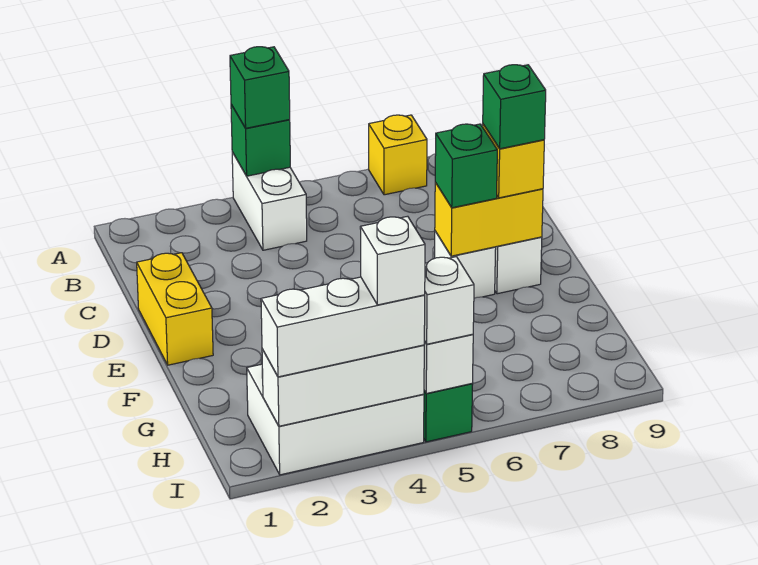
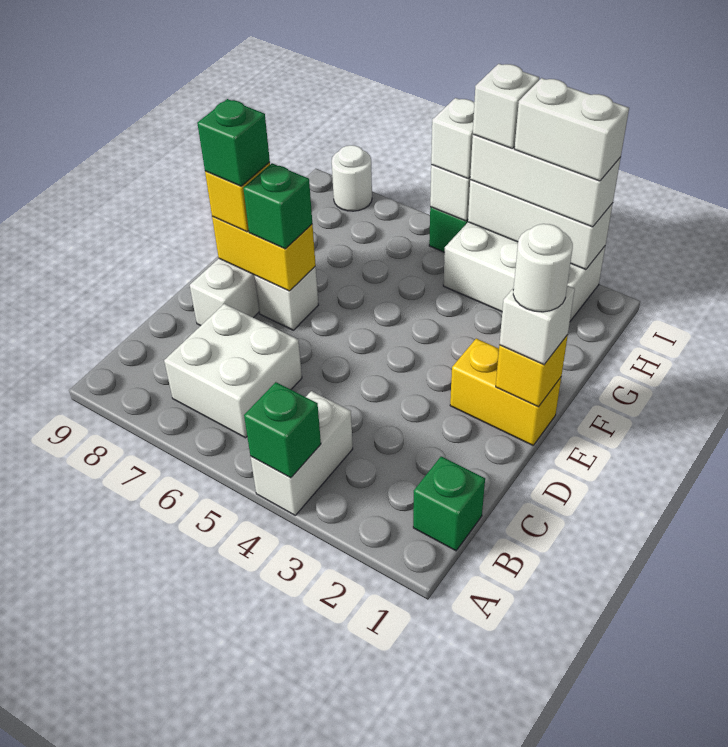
green brick A4 level 3 -> green brick B1 level 1
yellow brick A7 level 1 -> yellow brick E1 level 2
none -> white brick B6:C7 level 1
yellow brick D1:E1 level 1 -> yellow brick E1:E2 level 1
none -> white brick E1 level 3
none -> white round brick E1 level 4
none -> white brick I2:I3 level 4
none -> white round brick I8 level 1

